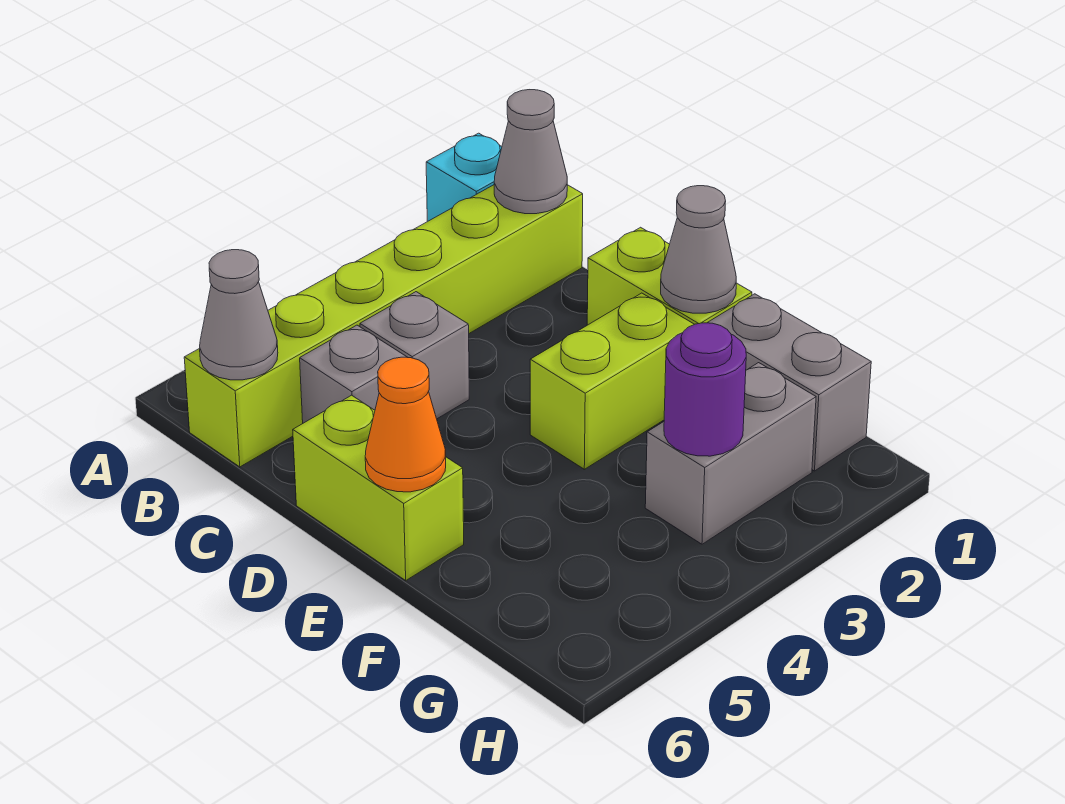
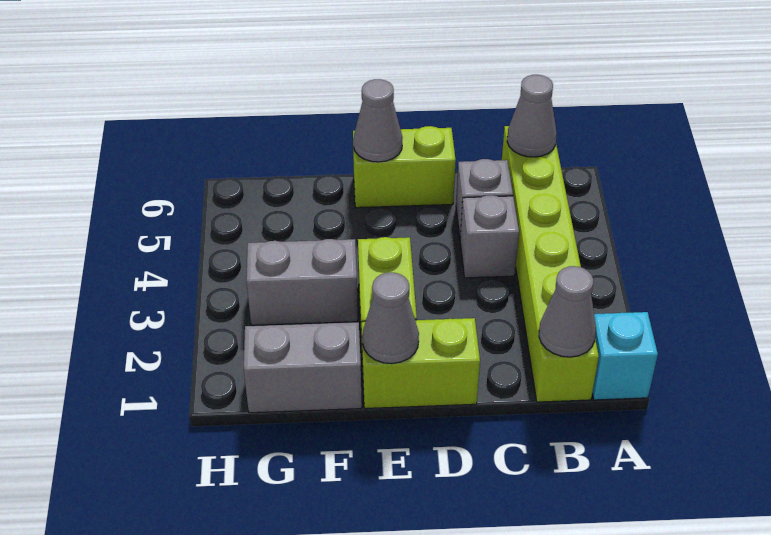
orange cone E6 level 2 -> grey cone E6 level 2
grey brick G2:G3 level 1 -> grey brick F3:G3 level 1
purple round brick G3 level 2 -> none

